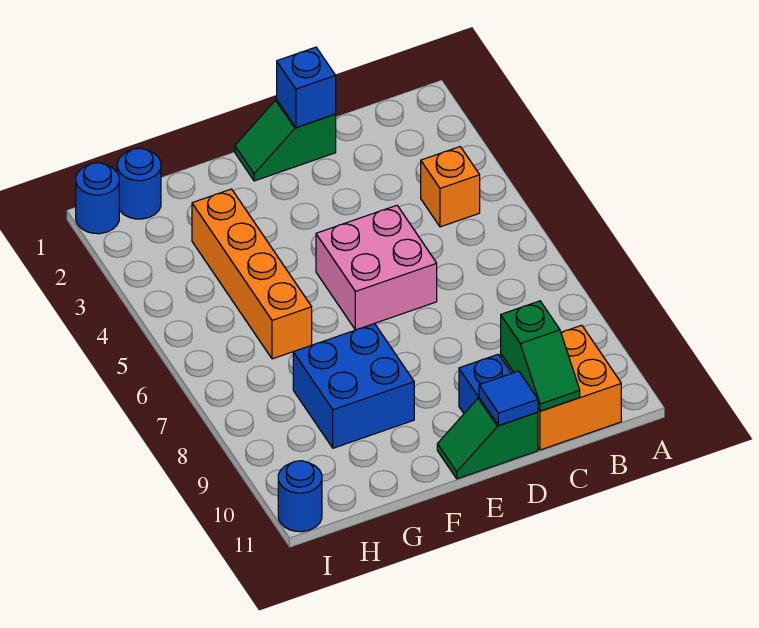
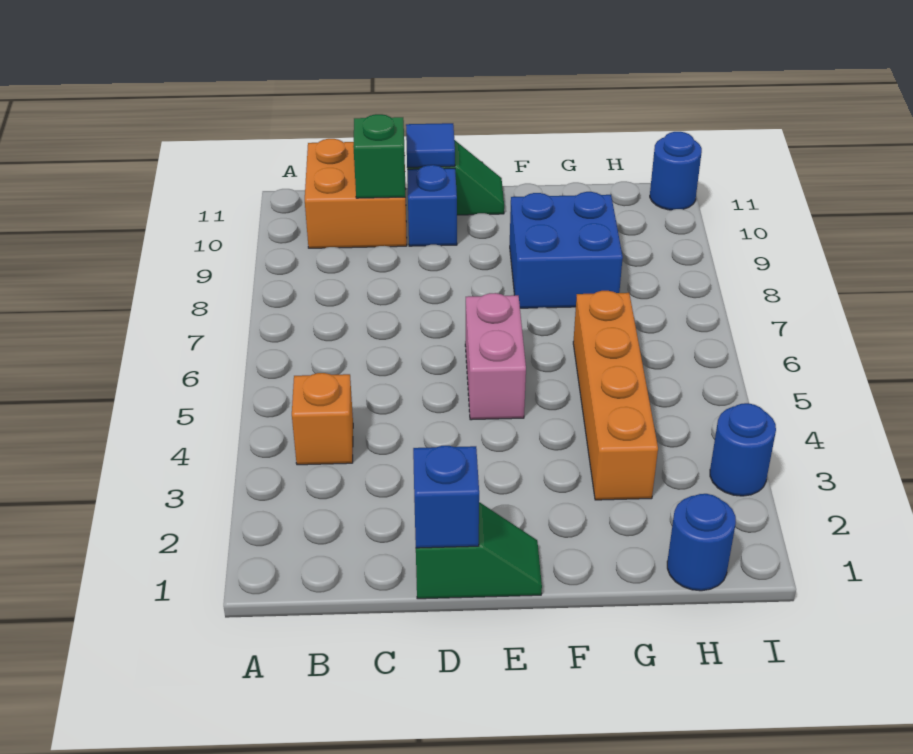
pink brick D5:E6 level 1 -> pink brick E5:E6 level 1
blue round brick I1 level 1 -> blue round brick I3 level 1

